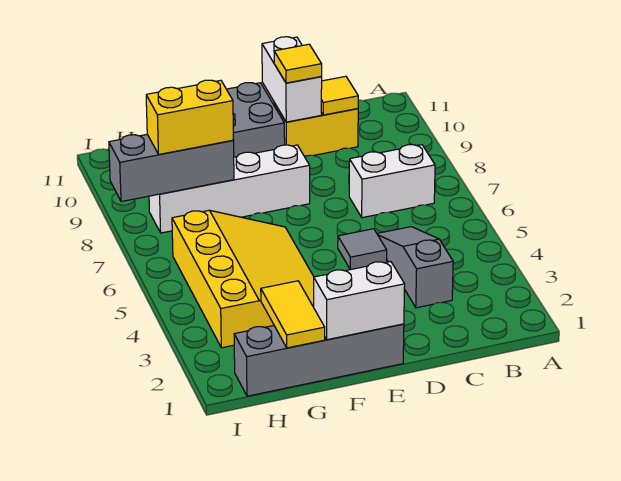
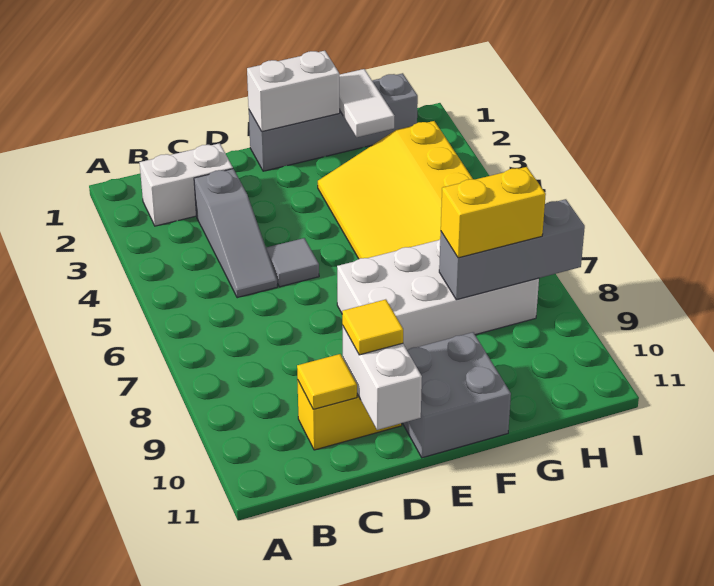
white brick B7:C7 level 1 -> white brick B2:C2 level 1
white brick E8:H8 level 1 -> white brick E7:H8 level 1
yellow tile G1:G2 level 2 -> white tile G1:G2 level 2

